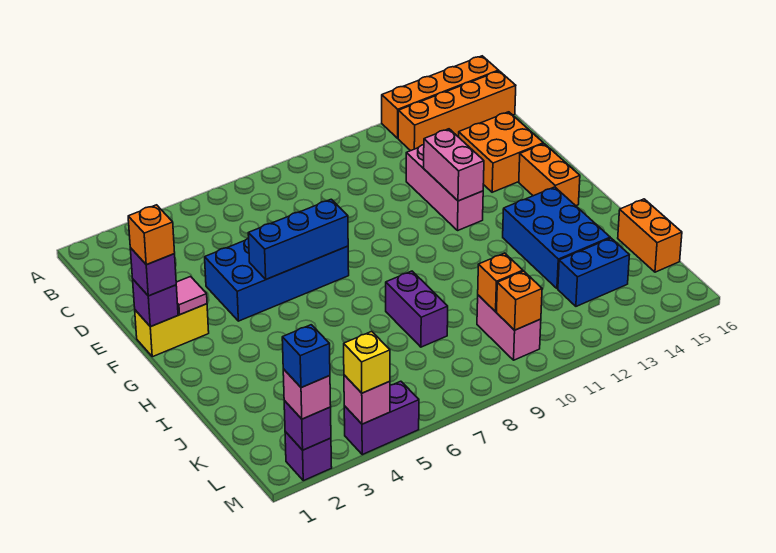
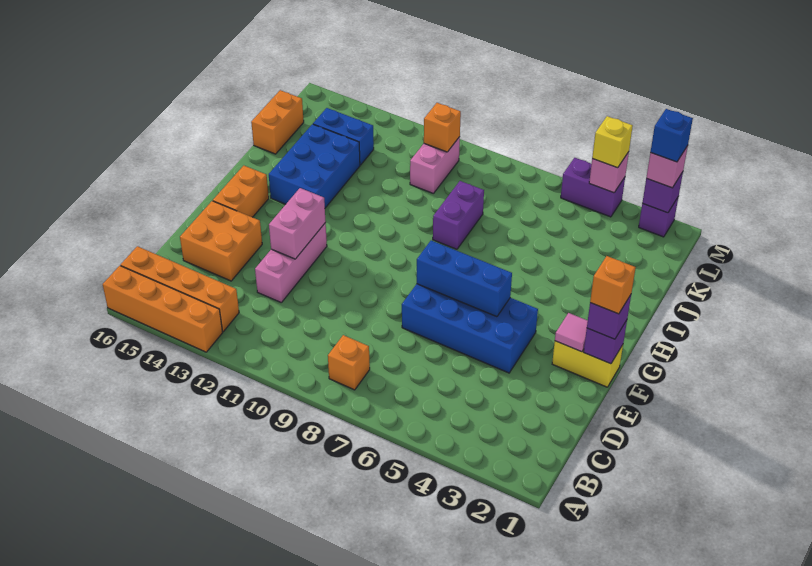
orange brick K10 level 2 -> orange brick B8 level 1

